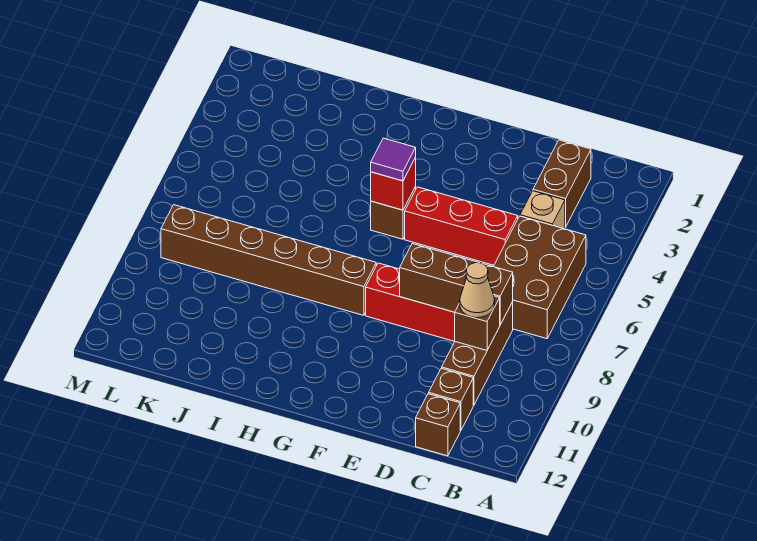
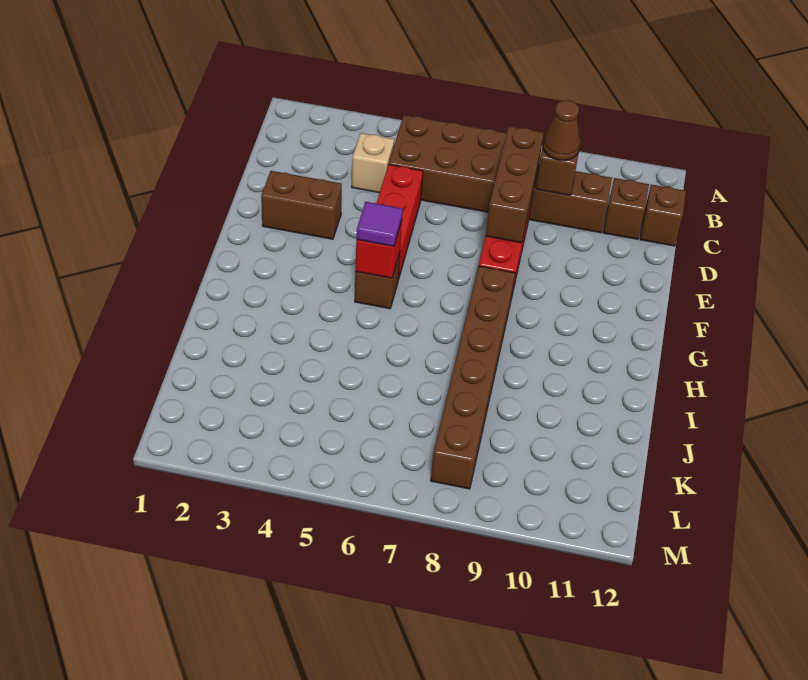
brown brick C2:C3 level 1 -> brown brick E2:E3 level 1
tan cone C9 level 3 -> brown cone C9 level 3

